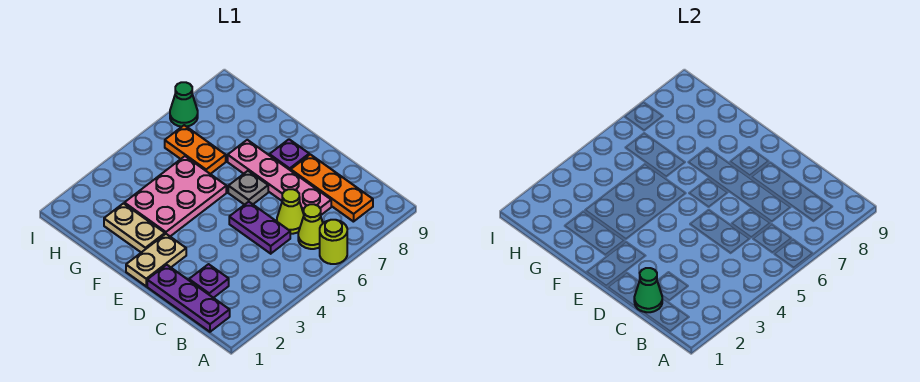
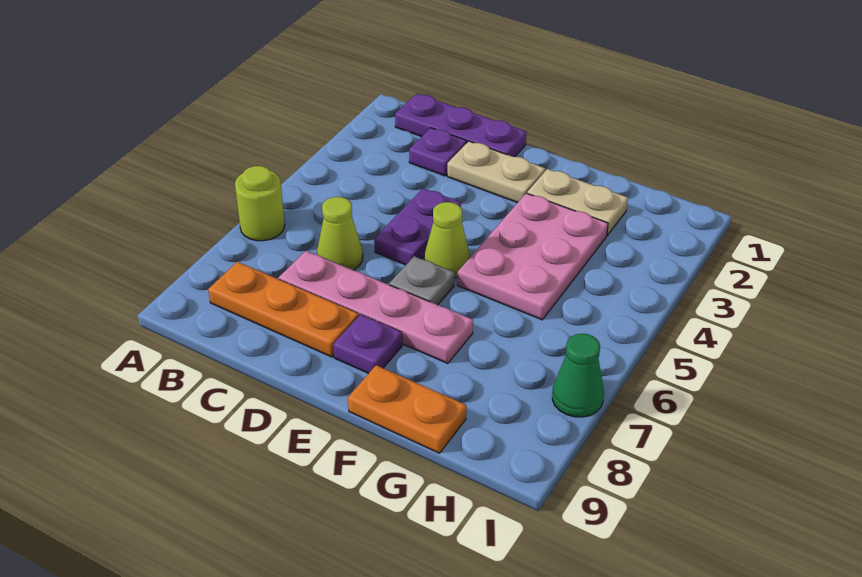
lime cone B6 level 1 -> lime cone E5 level 1
green cone C1 level 2 -> none
purple plate C5:D5 level 1 -> purple plate D4:D5 level 1
tan plate E1:E2 level 1 -> tan plate D2:E2 level 1
orange plate G6:H6 level 1 -> orange plate F9:G9 level 1

